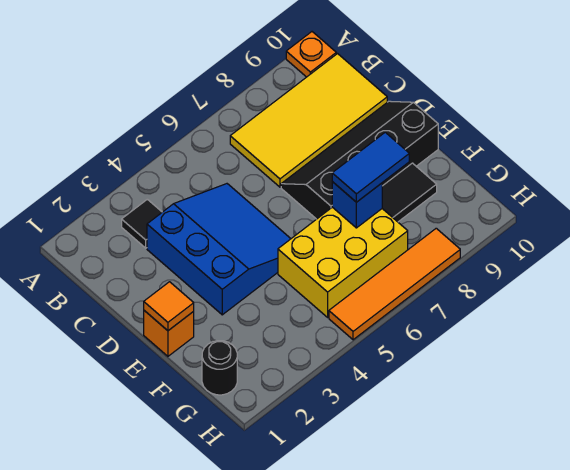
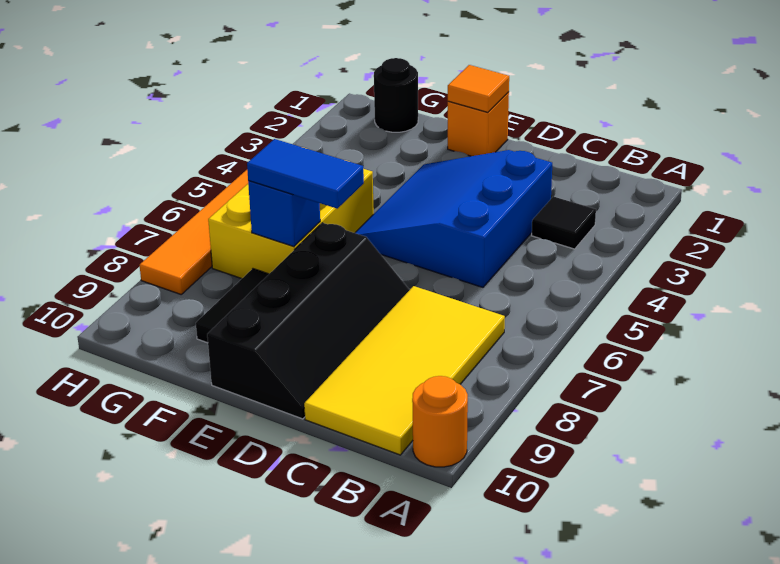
orange plate A10 level 1 -> orange round brick A10 level 1
blue slope C3:E5 level 1 top 3 -> blue slope C3:E5 level 1 top C
blue tile F7:F8 level 3 -> blue tile E7:F7 level 3

